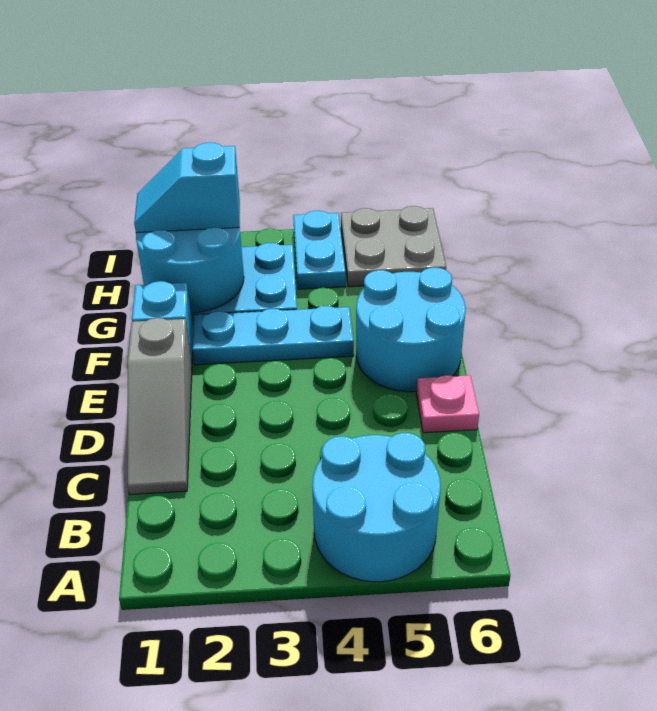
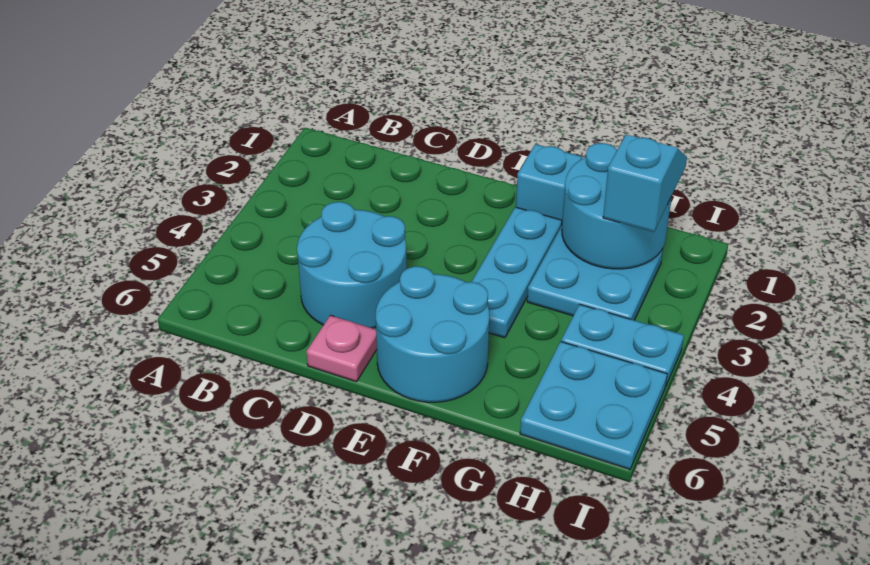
cyan round brick A4:B5 level 1 -> cyan round brick C4:D5 level 1
grey slope C1:E1 level 1 top E -> none
grey plate H5:I6 level 1 -> cyan plate H5:I6 level 1

